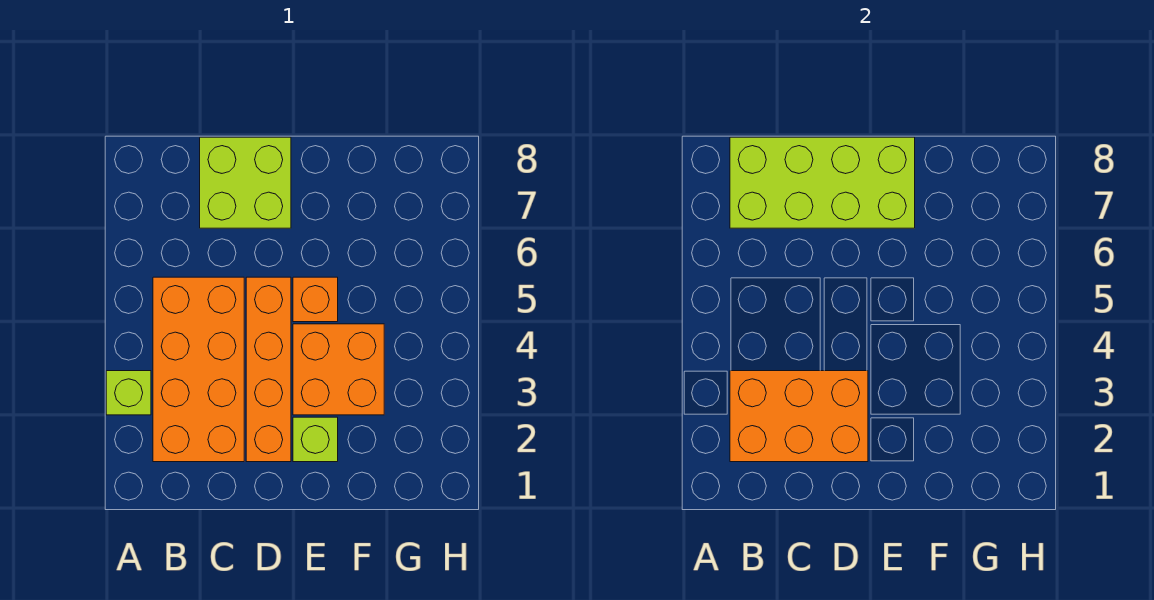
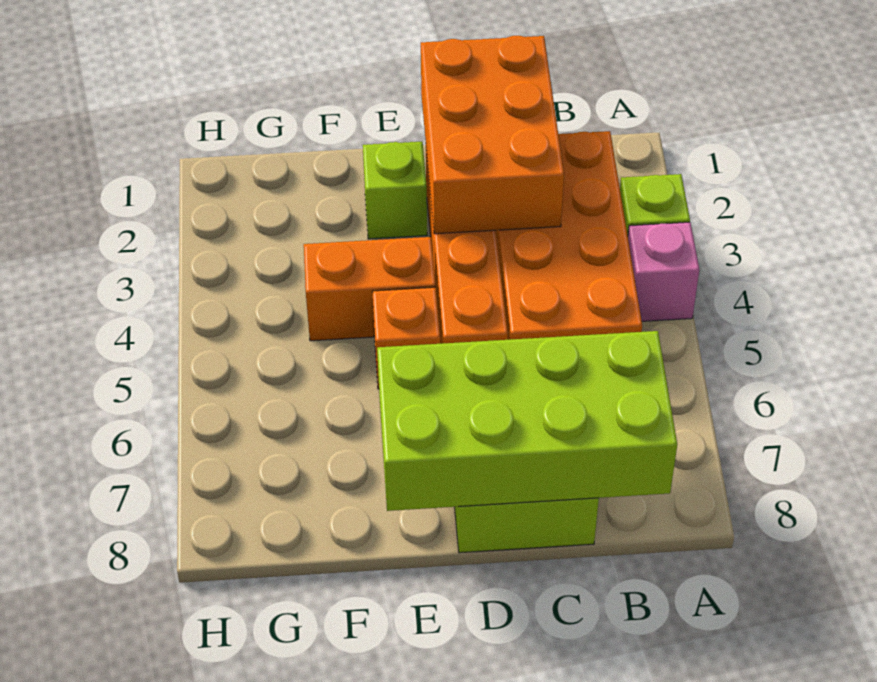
none -> pink brick A4 level 1
orange brick B2:D3 level 2 -> orange brick C1:D3 level 2
orange brick E3:F4 level 1 -> orange brick E4:F4 level 1

